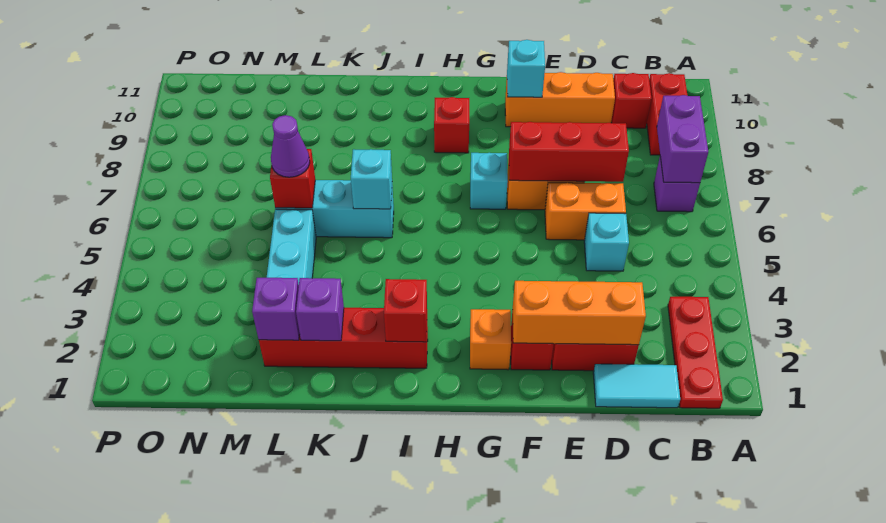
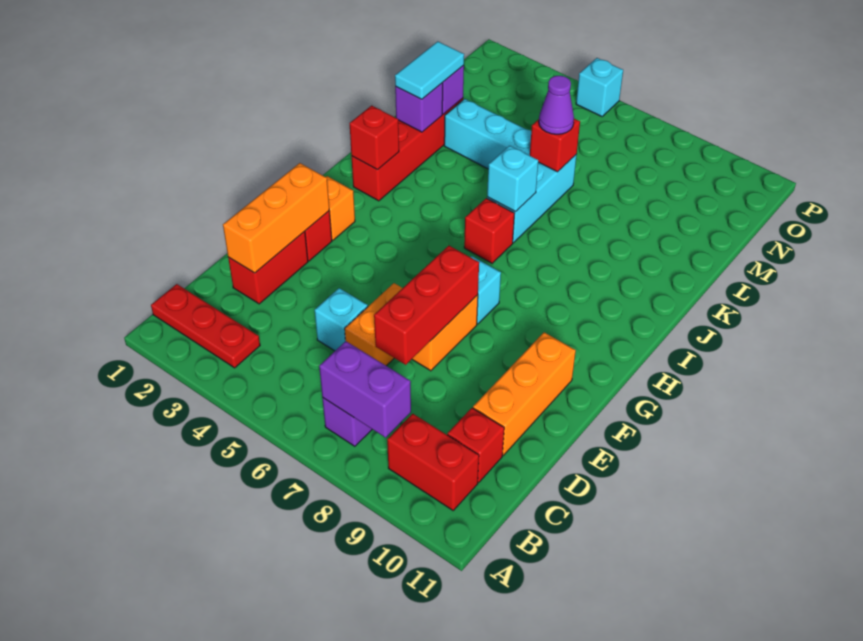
cyan tile C1:D1 level 1 -> cyan tile K2:L2 level 3
cyan brick F10 level 2 -> cyan brick P5 level 1
red brick H9 level 1 -> red brick I6 level 1

